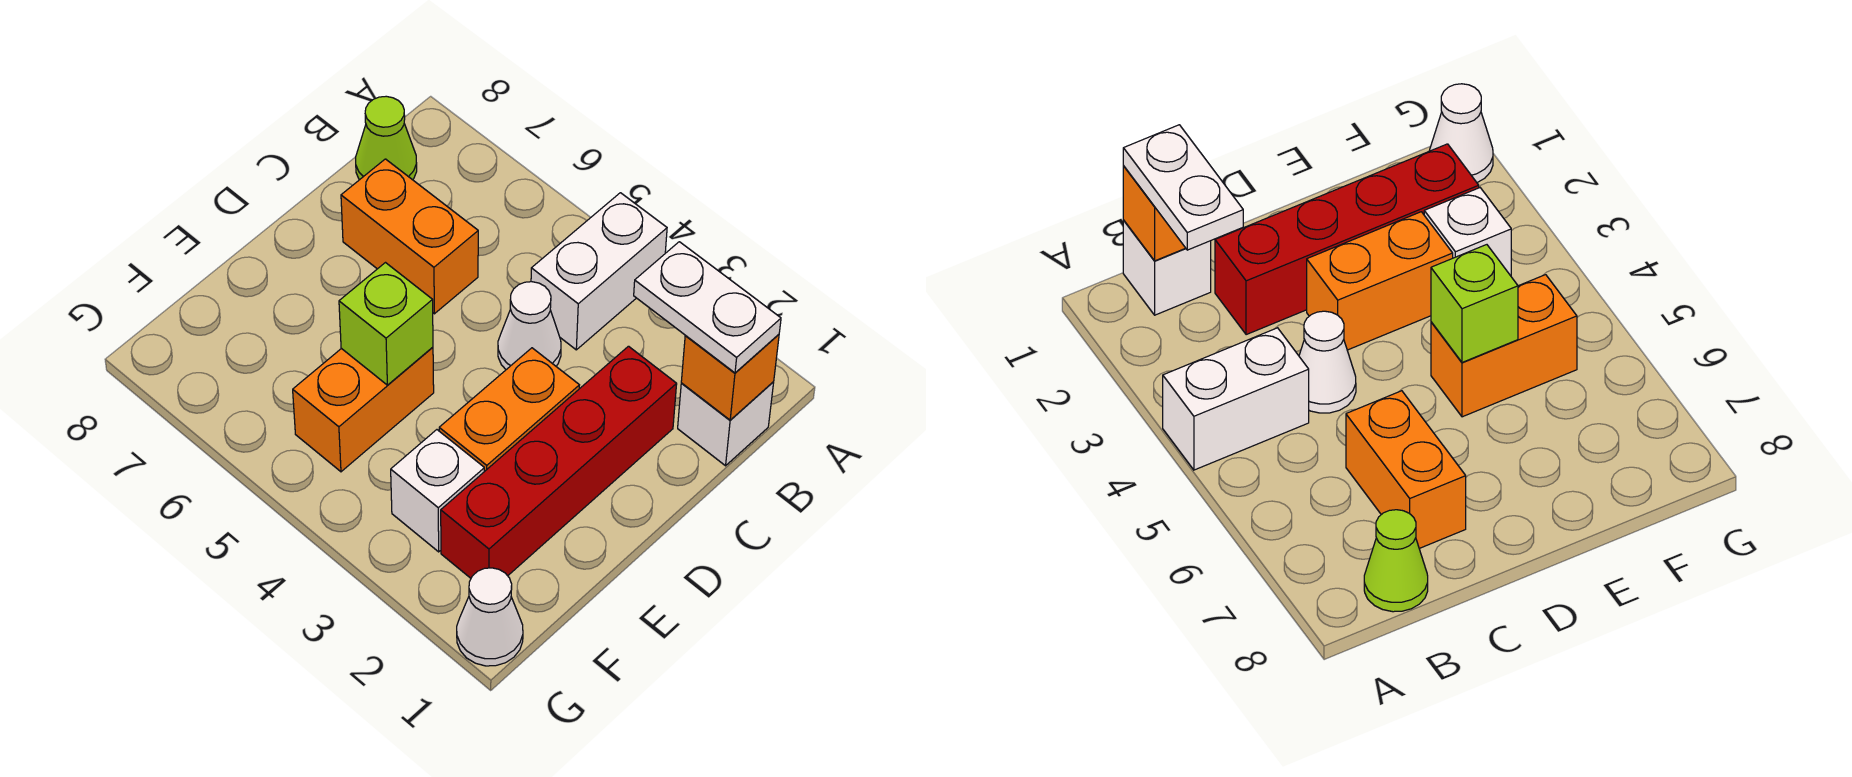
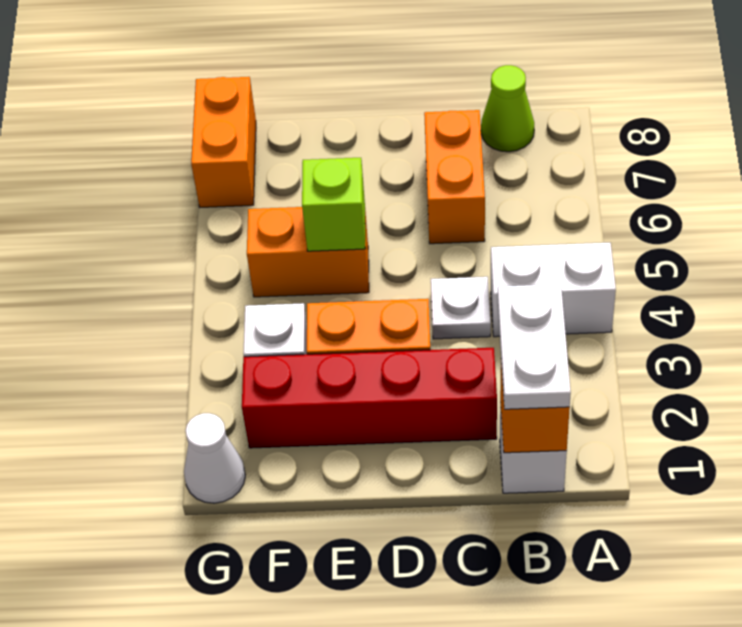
white cone C4 level 1 -> white plate C4 level 1
none -> orange brick G7:G8 level 1

